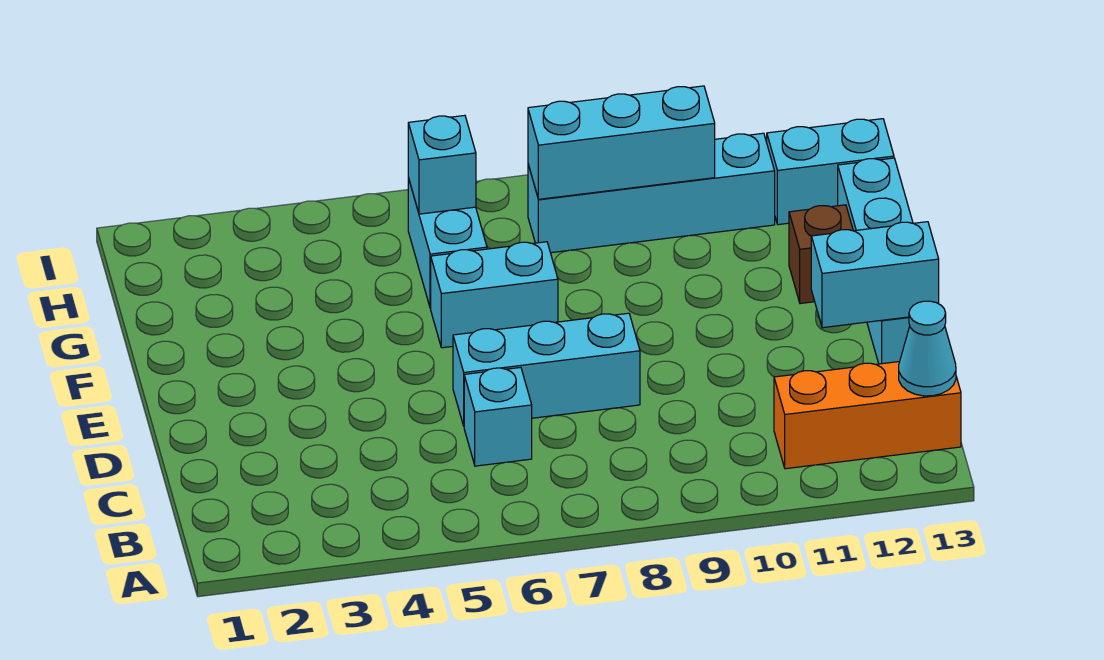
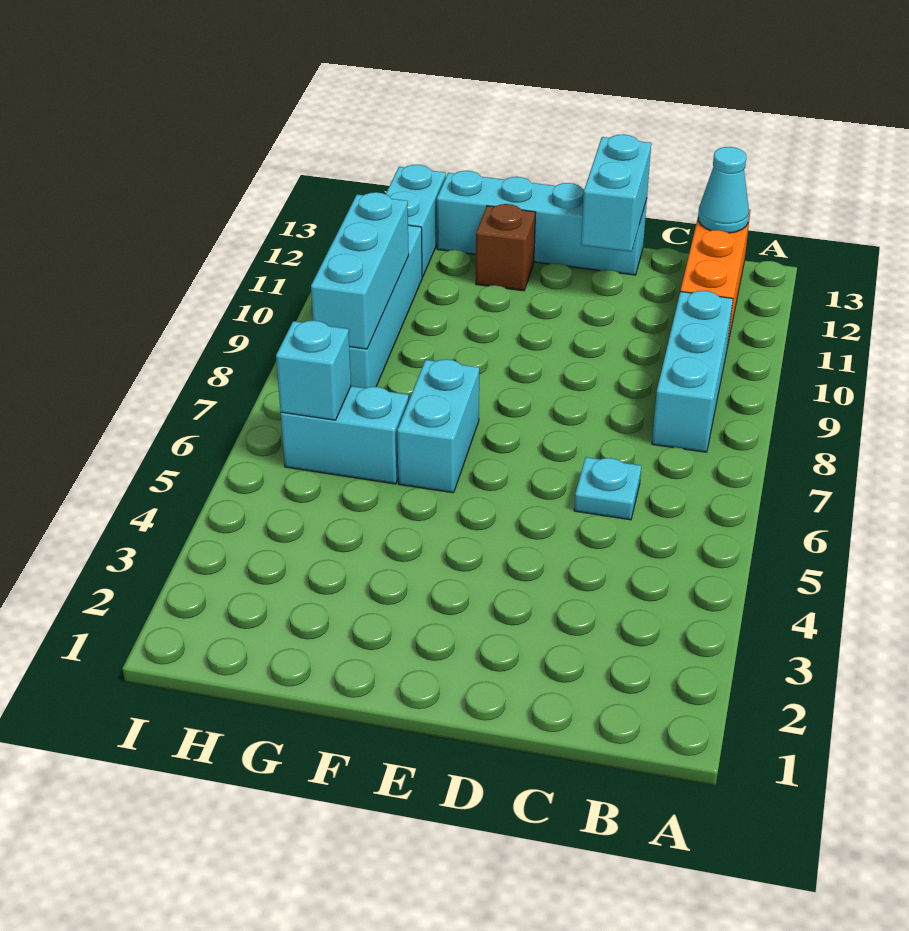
cyan brick C6 level 1 -> cyan plate C6 level 1
cyan brick D6:D8 level 1 -> cyan brick B8:B10 level 1

